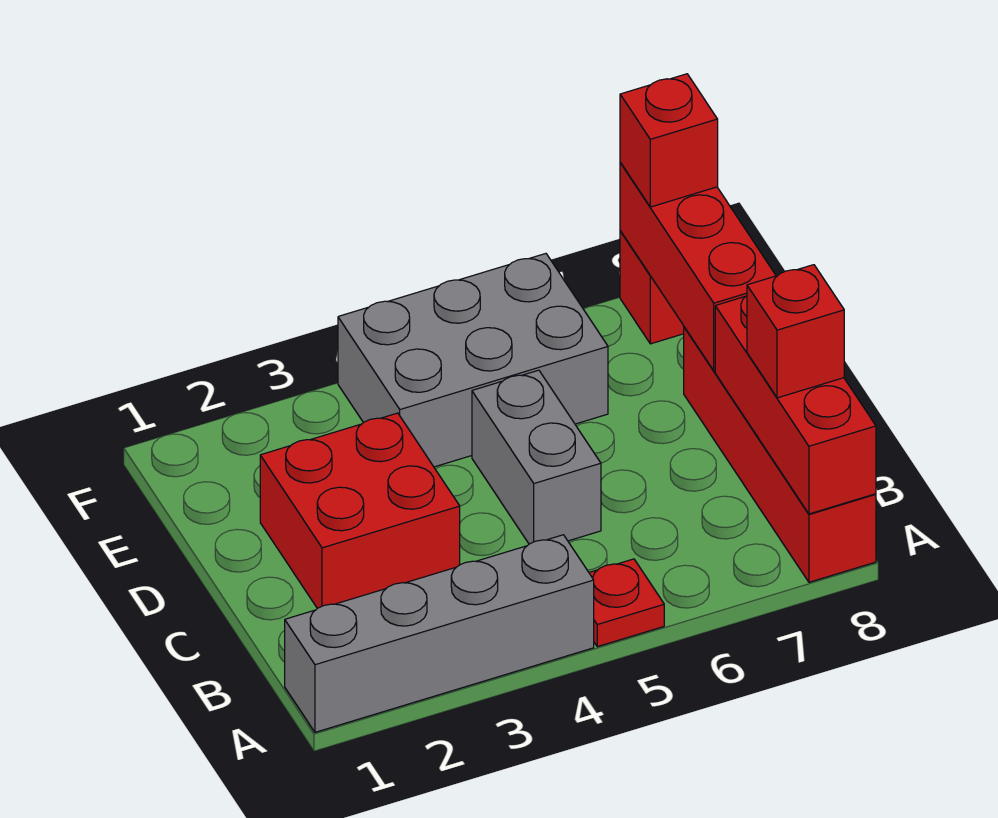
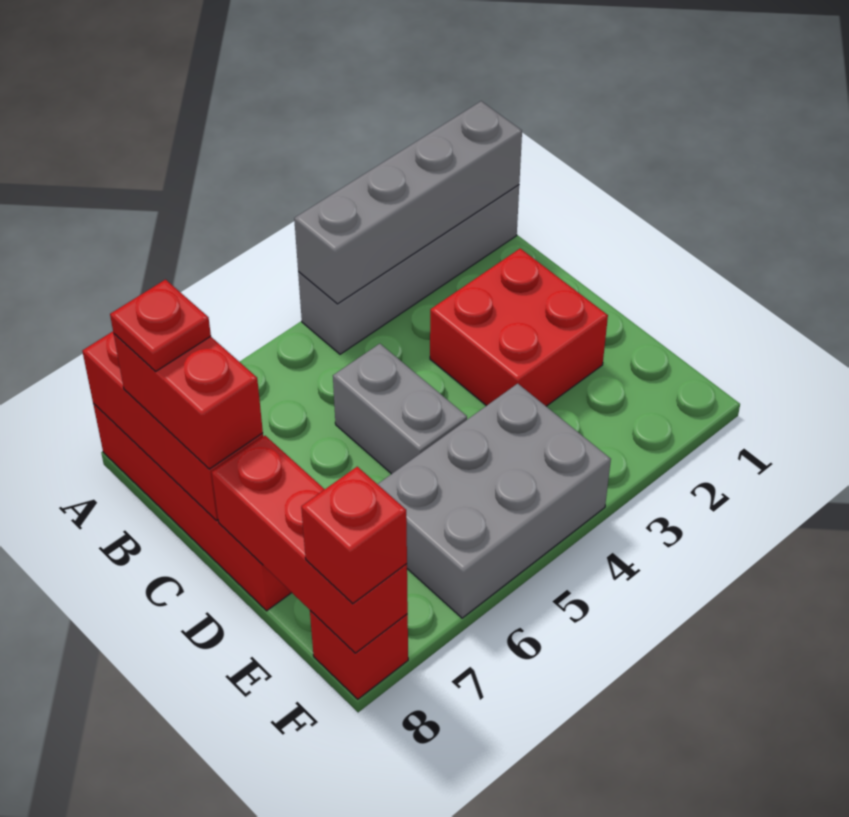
none -> grey brick A1:A4 level 2
red plate A5 level 1 -> red plate B8 level 4
red brick B8 level 3 -> red brick B8:C8 level 3

